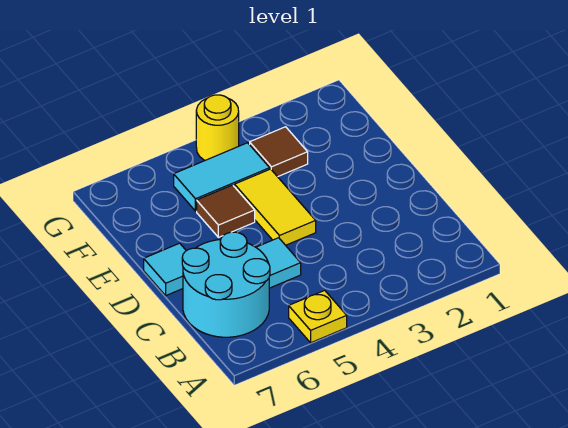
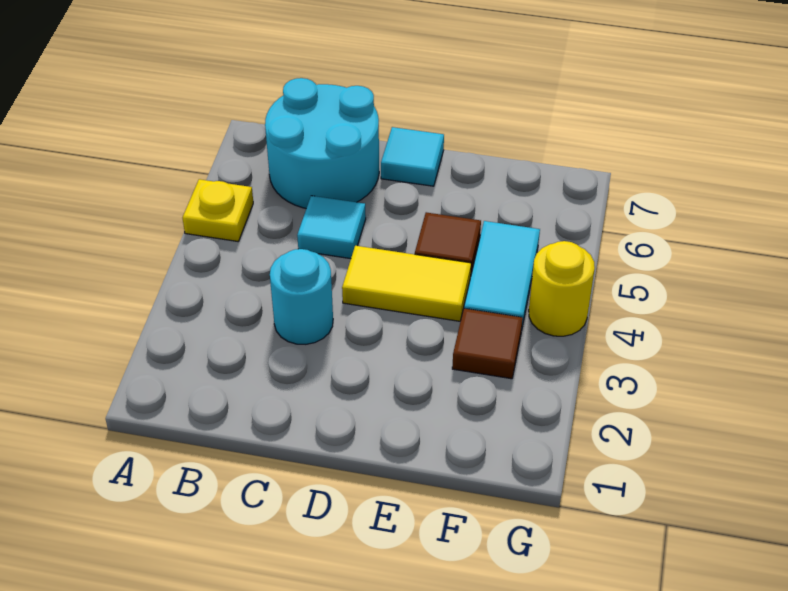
none -> cyan round brick C3 level 1

